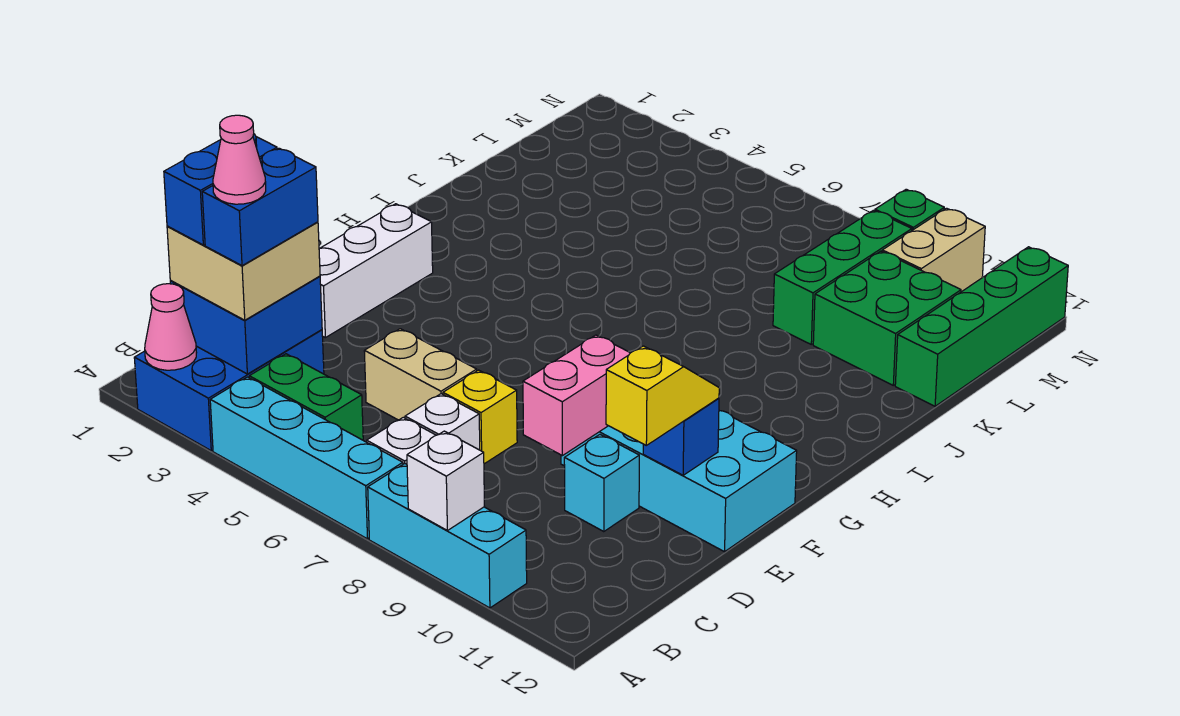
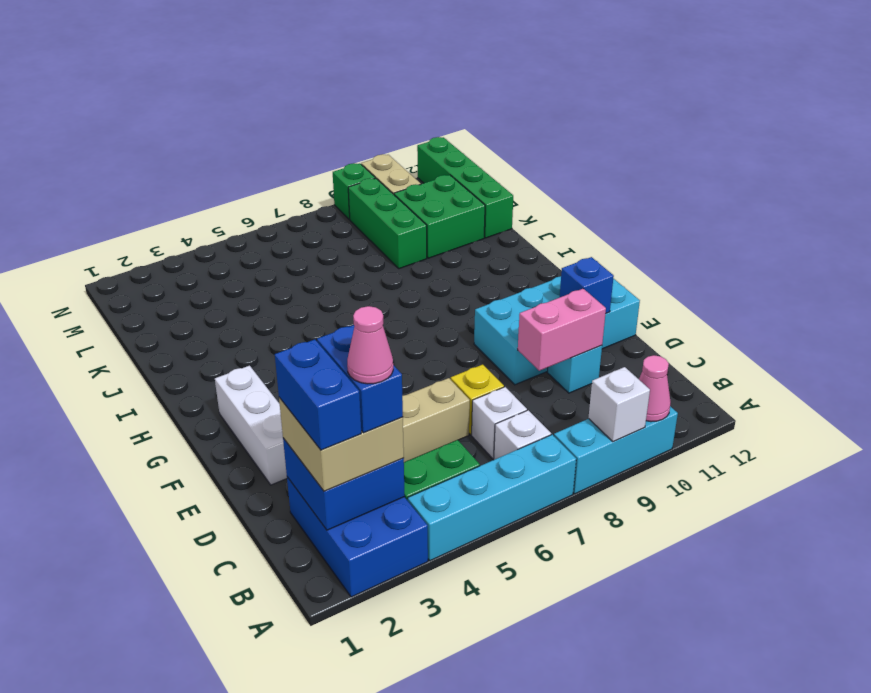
pink cone A2 level 2 -> pink cone A10 level 2
pink brick D9:E9 level 2 -> pink brick D9:D10 level 2
yellow slope D11:E11 level 3 top D -> none

